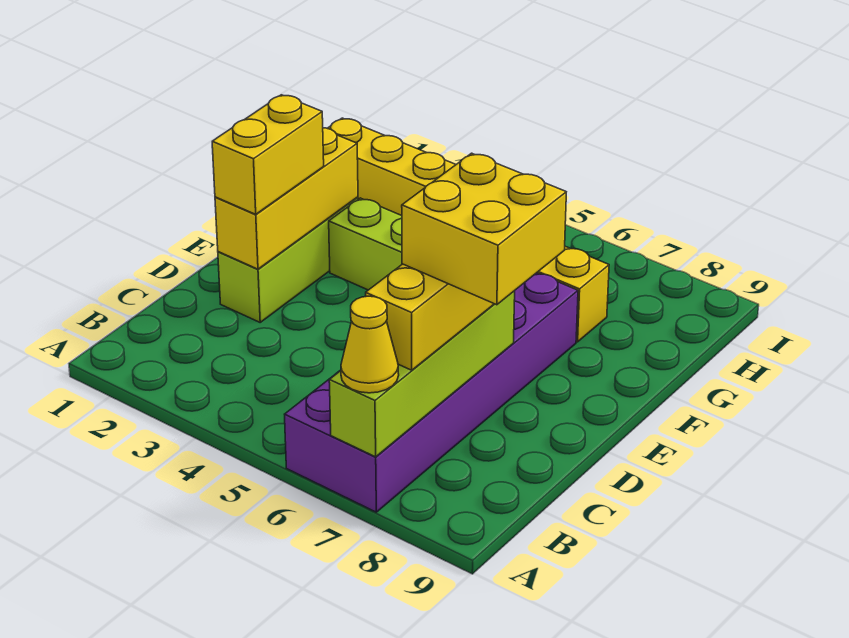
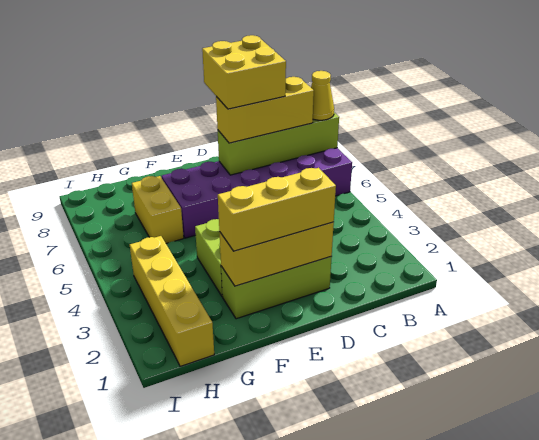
yellow brick D2:E2 level 3 -> yellow brick D2:F2 level 3

